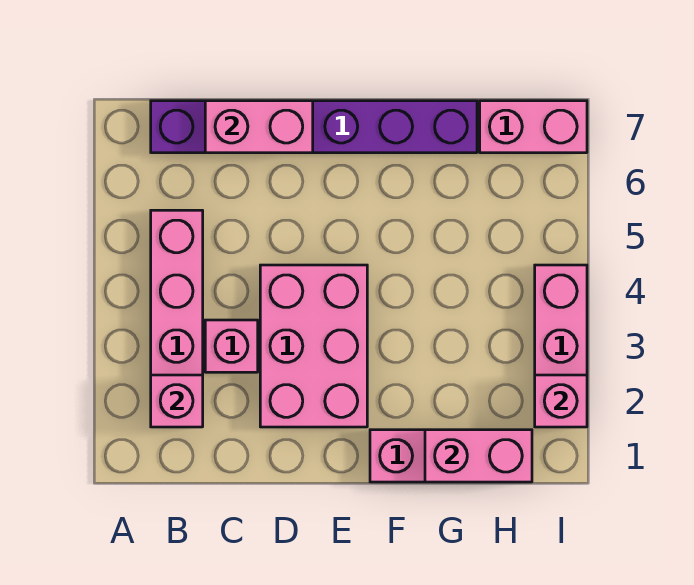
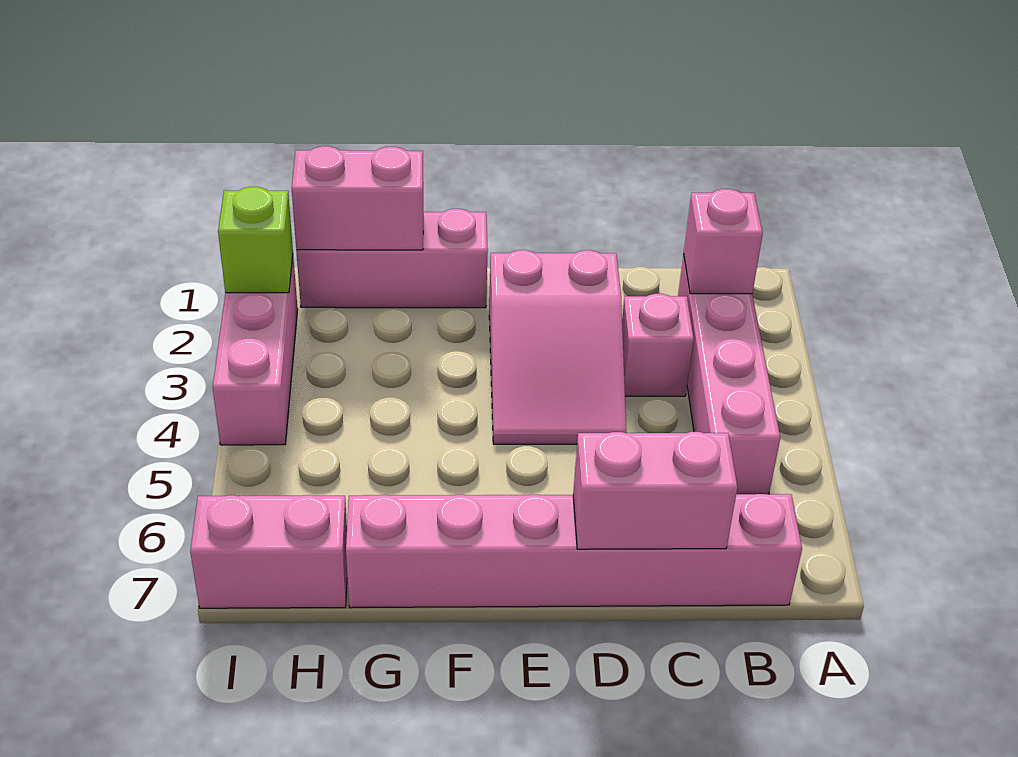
purple brick B7:G7 level 1 -> pink brick B7:G7 level 1
pink brick D2:E4 level 1 -> pink slope D2:E4 level 1 top 2
pink brick I2 level 2 -> lime brick I2 level 2

